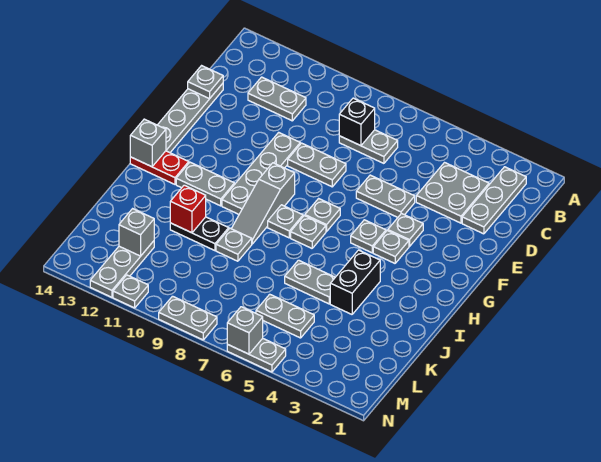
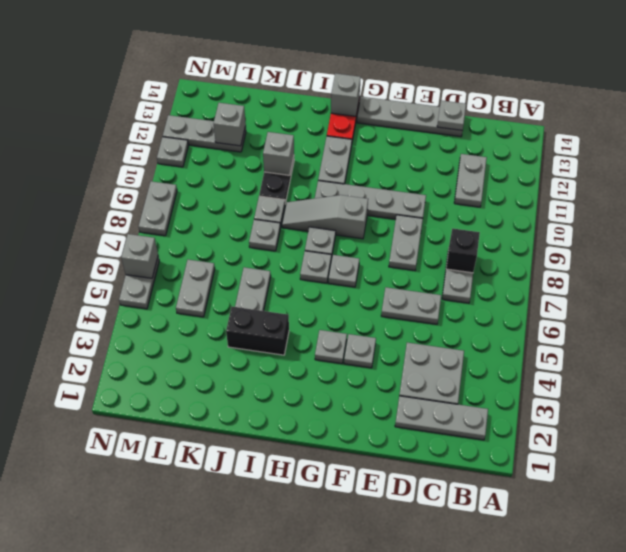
grey plate E5:E6 level 1 -> grey plate D6:E6 level 1
grey plate G5 level 1 -> grey plate J8 level 1
red brick J11 level 2 -> grey brick J11 level 2

